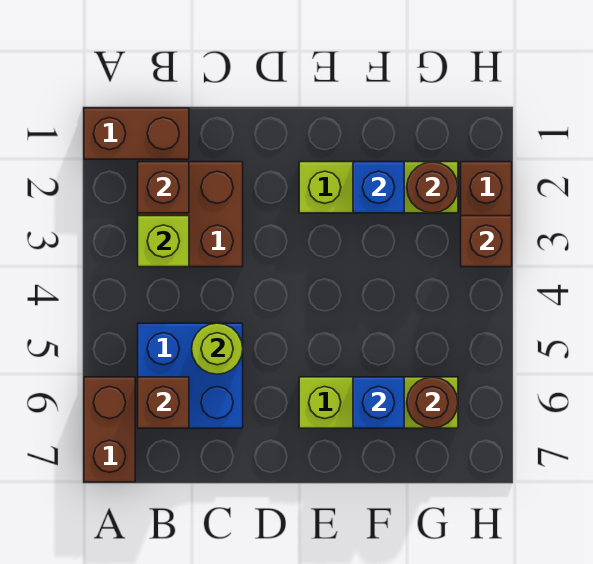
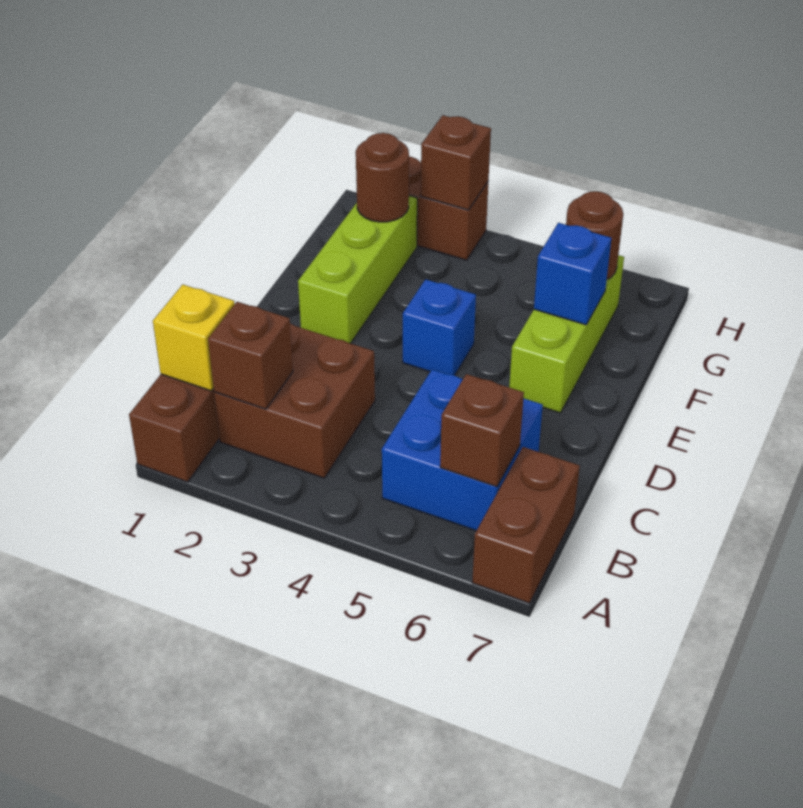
brown brick A6:A7 level 1 -> brown brick A7:B7 level 1
none -> yellow brick B1 level 2
lime brick B3 level 2 -> none
lime round brick C5 level 2 -> none
blue brick F2 level 2 -> blue brick E4 level 1

